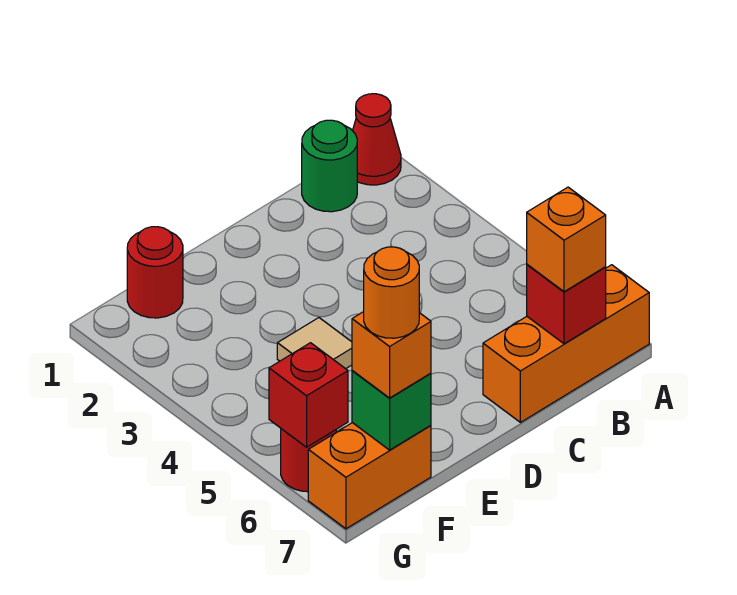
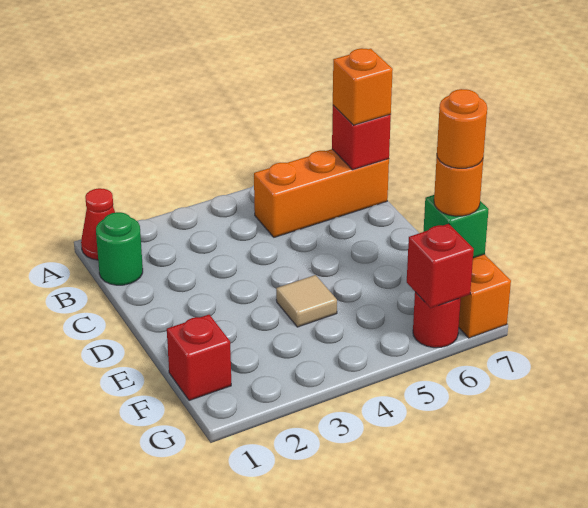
orange brick A7:C7 level 1 -> orange brick B5:B7 level 1
red round brick F1 level 1 -> red brick F1 level 1
orange brick F7 level 3 -> orange round brick F7 level 3

